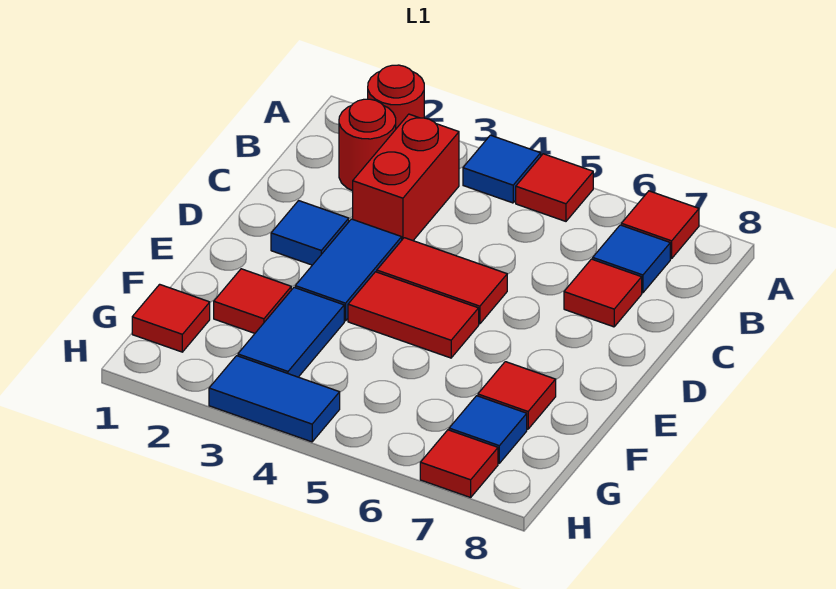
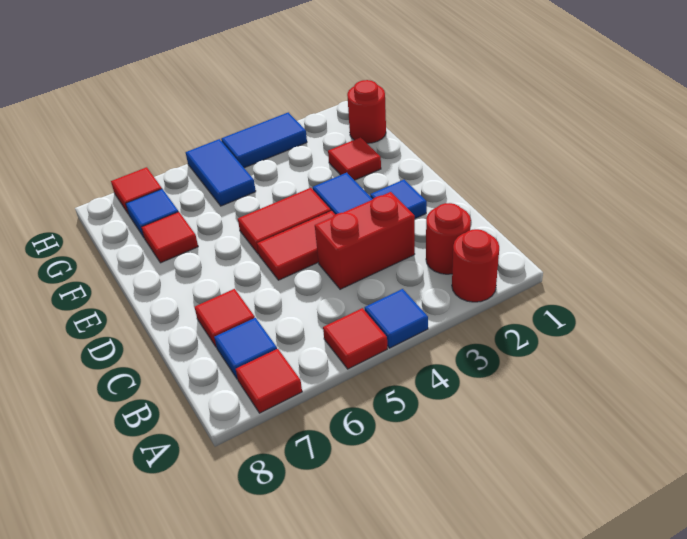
red brick B3:C3 level 1 -> red brick C3:C4 level 1
blue tile F3:G3 level 1 -> blue tile G5:H5 level 1
red tile G1 level 1 -> red round brick G1 level 1

